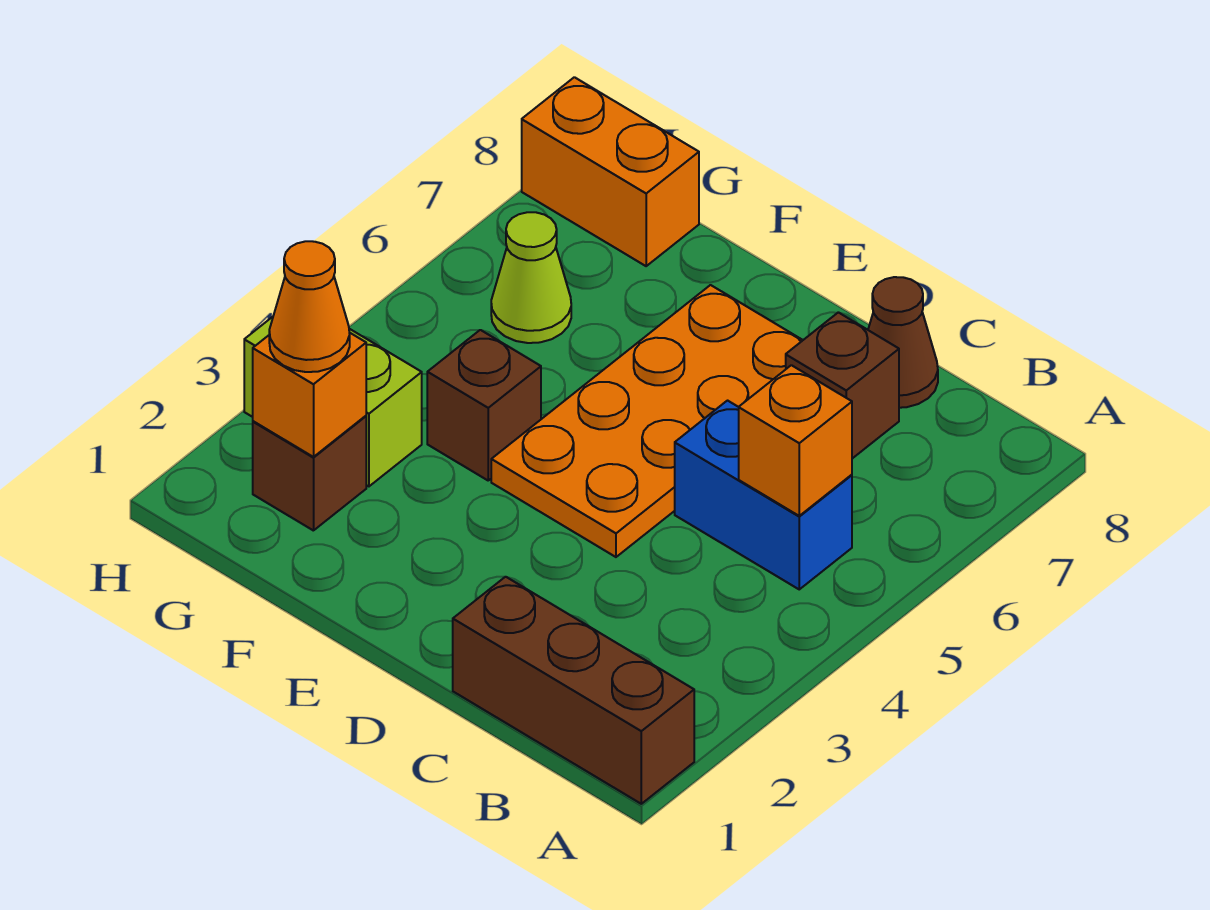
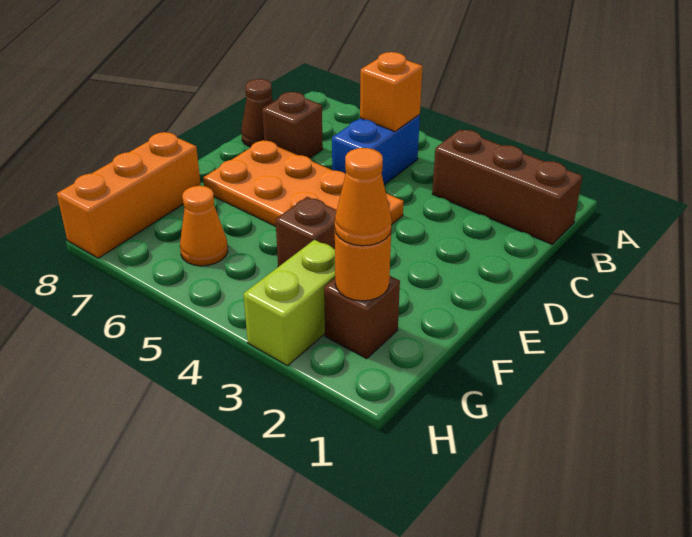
brown brick A1:C1 level 1 -> brown brick B1:B3 level 1
orange brick G2 level 2 -> orange round brick G2 level 2
lime cone G6 level 1 -> orange cone G6 level 1
orange brick G8:H8 level 1 -> orange brick F8:H8 level 1

